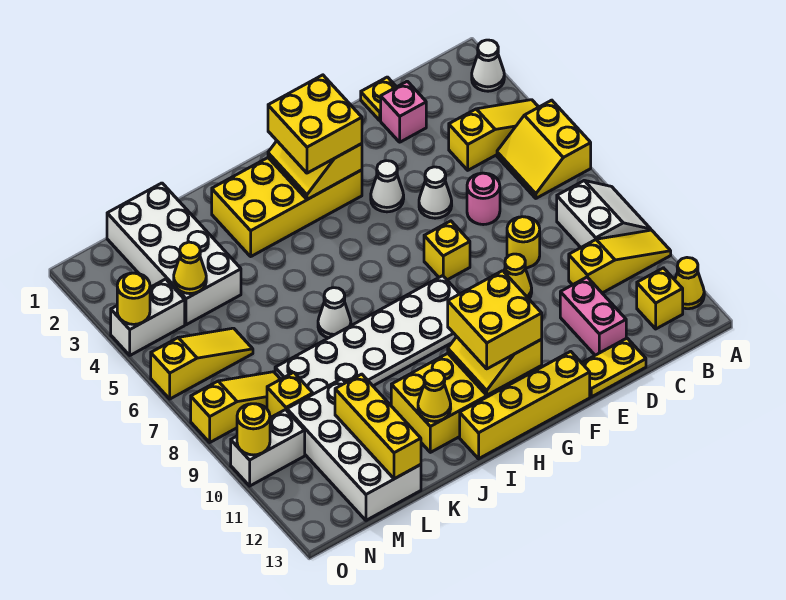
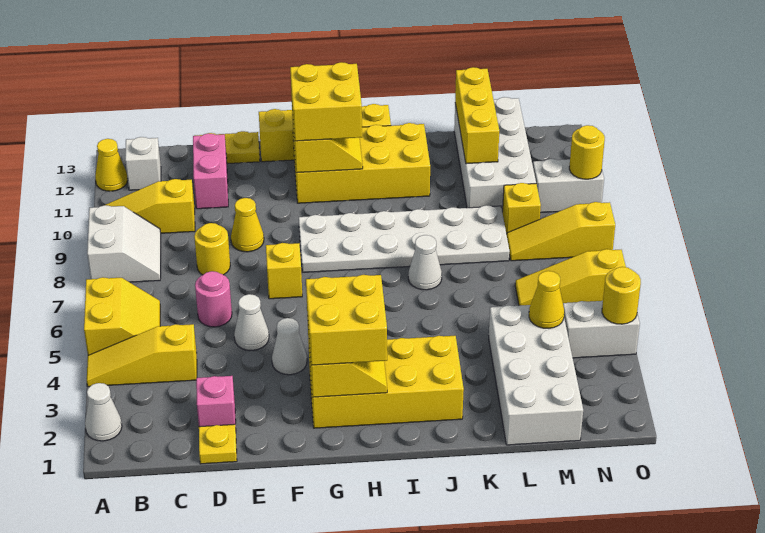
white slope A8:B9 level 1 top B -> white slope A8:B9 level 1 top A
yellow brick B12 level 1 -> white brick B12 level 1
yellow cone J12 level 2 -> none

